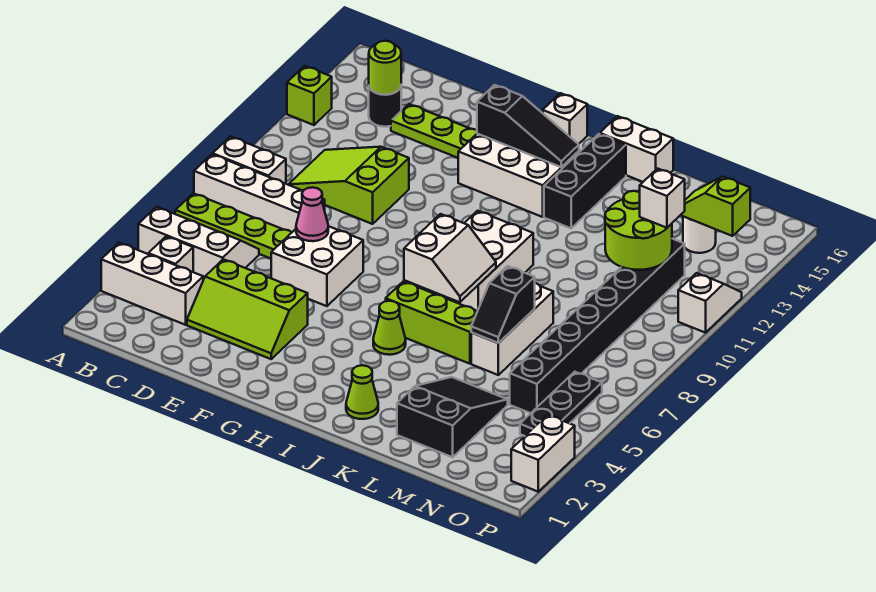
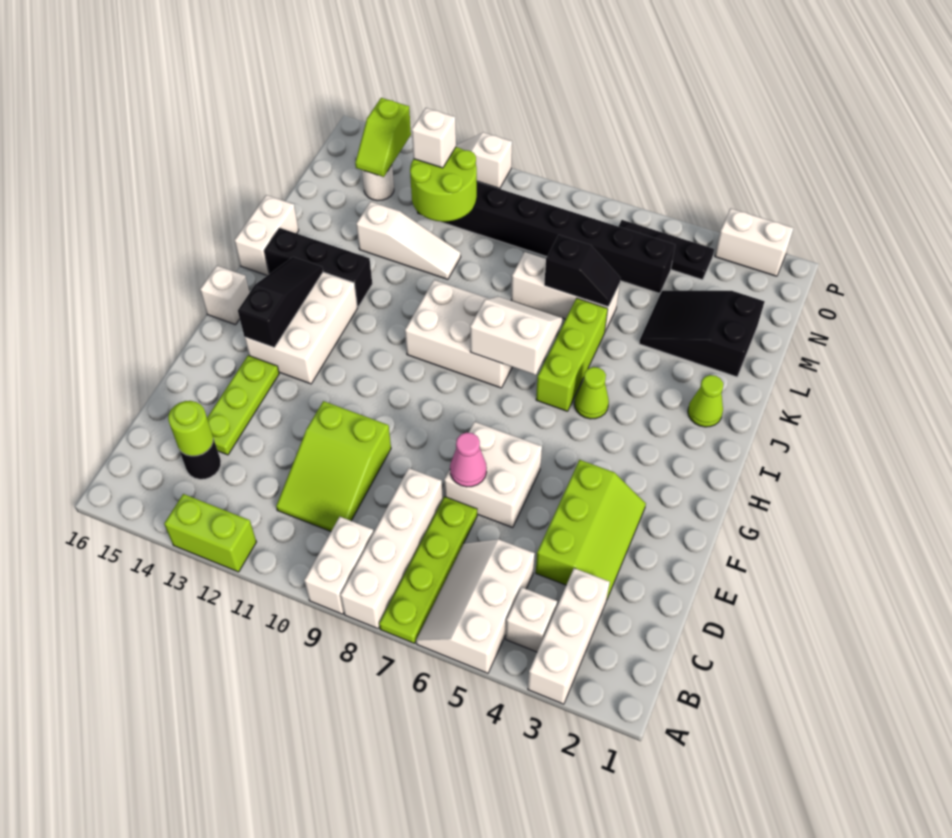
lime brick A13 level 1 -> lime brick A12:A13 level 1
none -> white slope L11:L13 level 1 top 13

